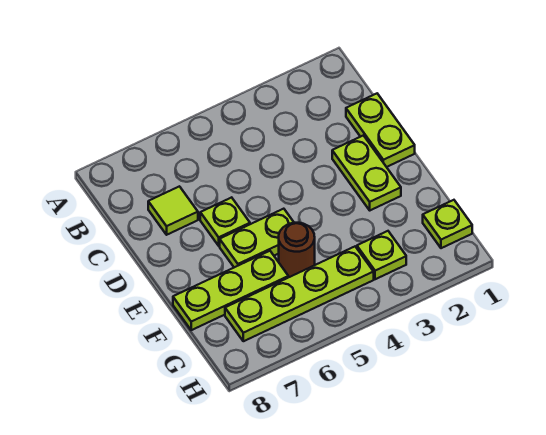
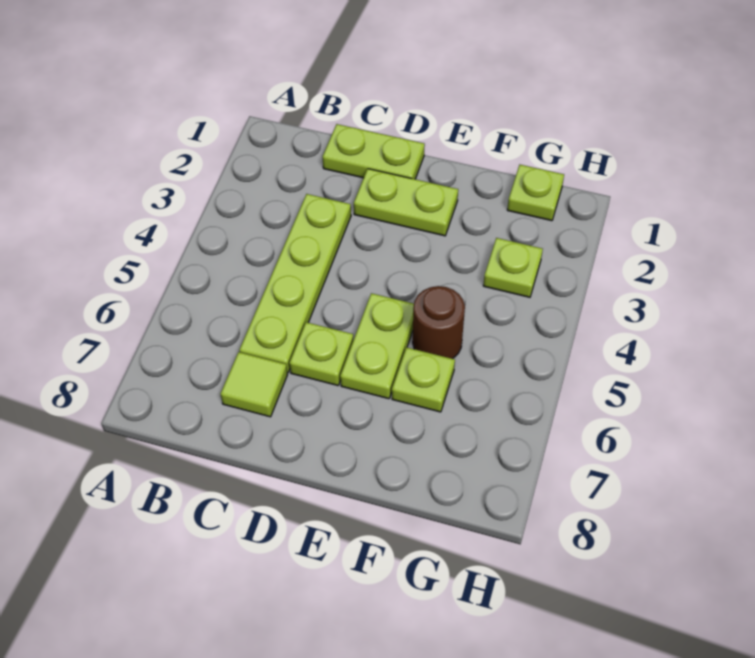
lime plate F6:F8 level 1 -> lime plate F6 level 1
lime plate G4:G7 level 1 -> lime plate C3:C6 level 1

